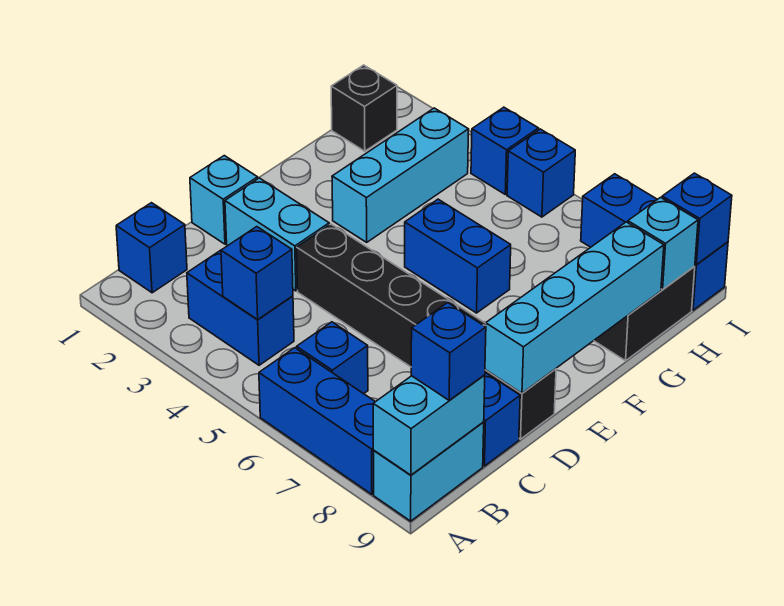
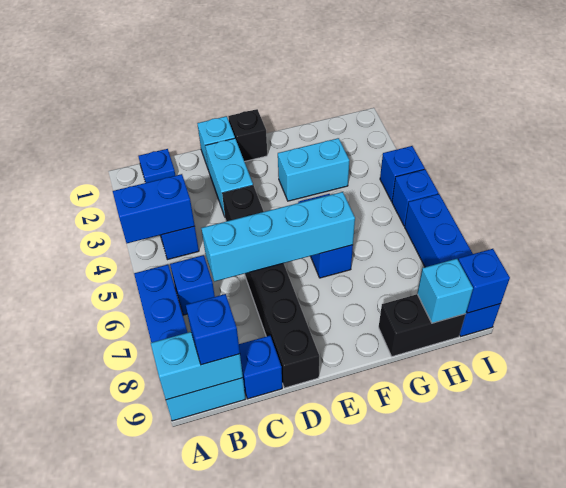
blue brick B1 level 1 -> blue plate B1 level 1
blue brick B4 level 2 -> blue brick A4:B4 level 2
cyan brick D9:G9 level 2 -> cyan brick C6:F6 level 2
cyan brick F3:H3 level 1 -> cyan brick F3:G3 level 1
black brick H1 level 1 -> black brick E1 level 1
blue brick I7:I9 level 1 -> blue brick I6:I9 level 1

